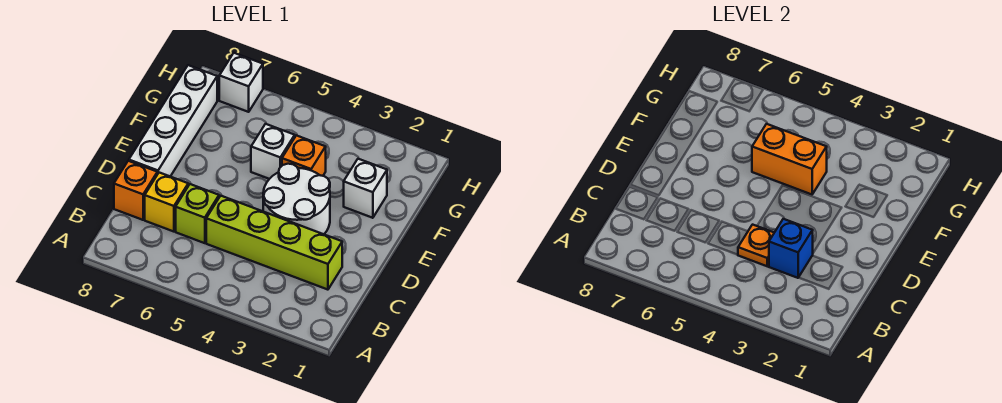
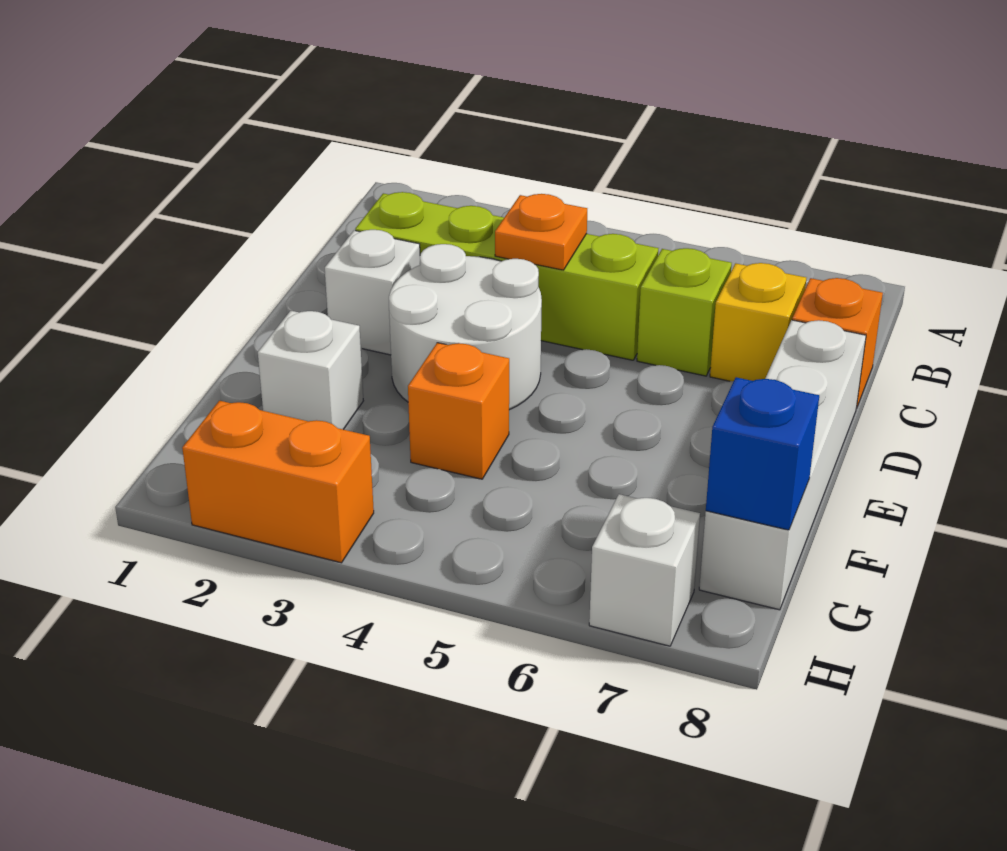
blue brick C3 level 2 -> blue brick G8 level 2
orange brick F4:F5 level 2 -> orange brick H2:H3 level 1
white brick F5 level 1 -> white brick D2 level 1

